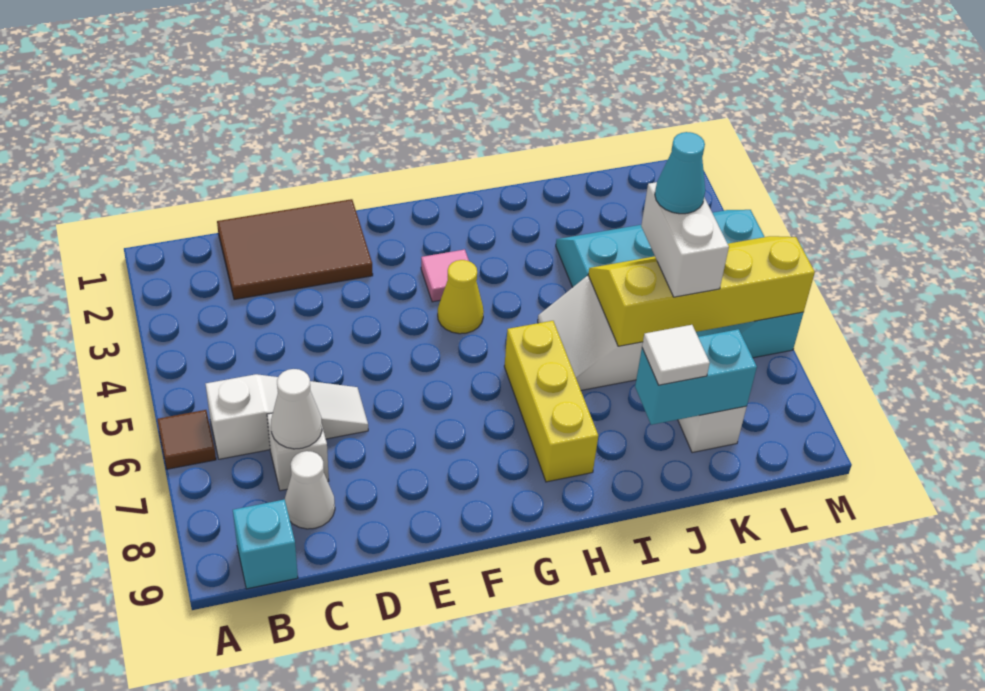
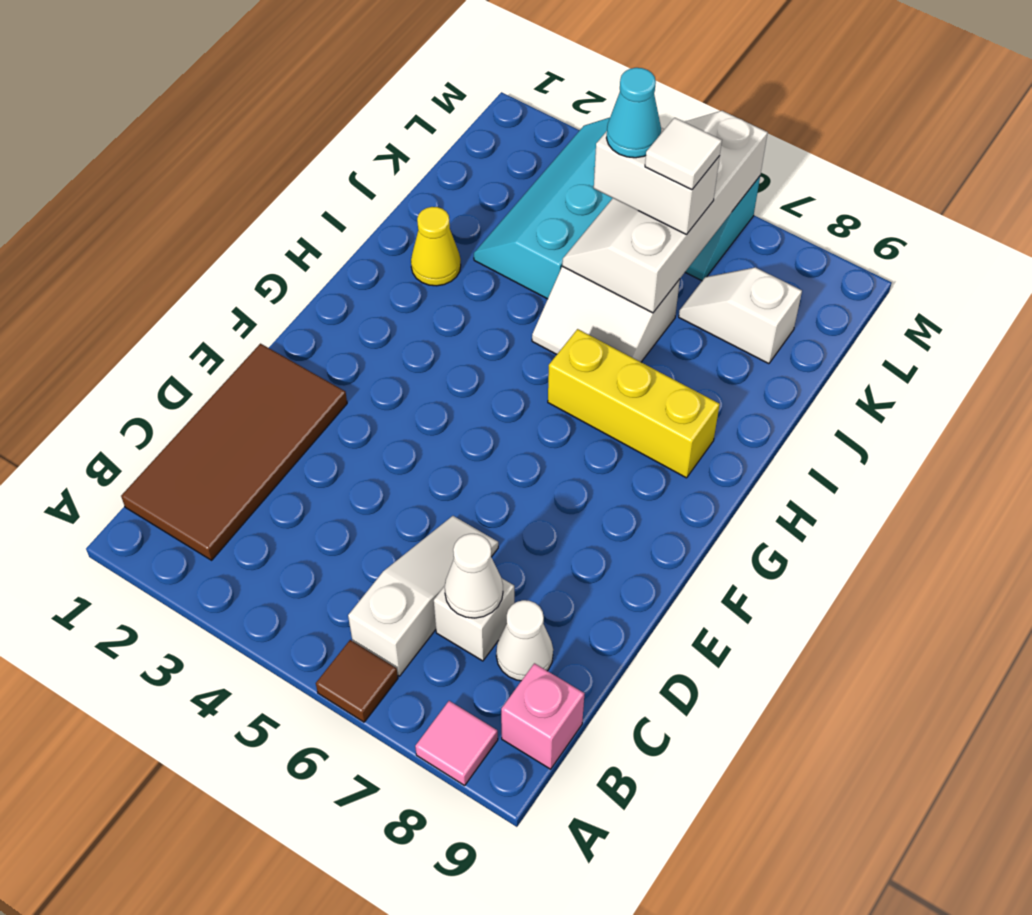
cyan brick B9 level 1 -> pink brick B9 level 1
brown tile C1:E2 level 1 -> brown tile B1:E2 level 1
pink tile G3 level 1 -> pink tile A8 level 1
yellow cone G4 level 1 -> yellow cone I2 level 1
yellow slope J5:M6 level 2 top 6 -> white slope J5:M6 level 2 top 6
cyan brick J8:K8 level 2 -> none
white tile J8 level 3 -> white tile K6 level 4

